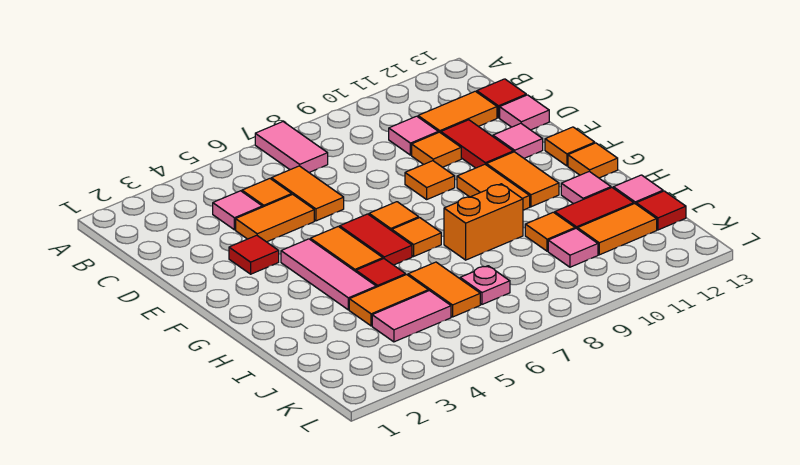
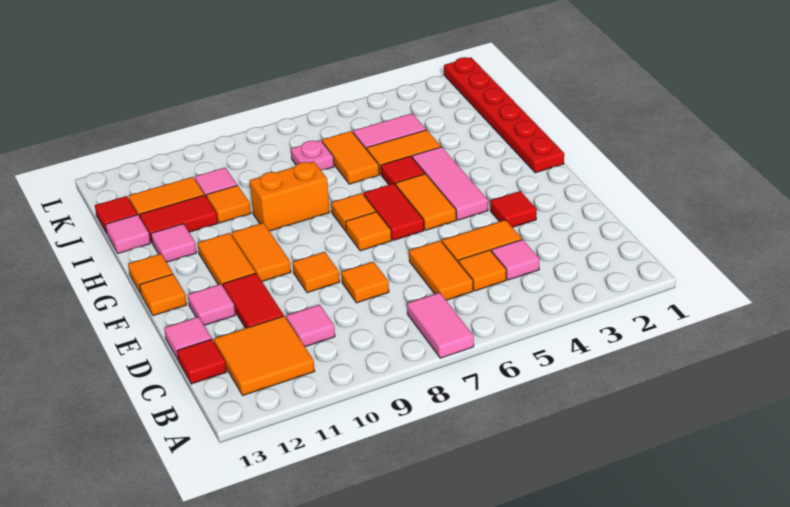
orange tile C11:C12 level 1 -> orange tile B11:C12 level 1
orange tile D10 level 1 -> orange tile D8 level 1
none -> red plate G1:L1 level 1

